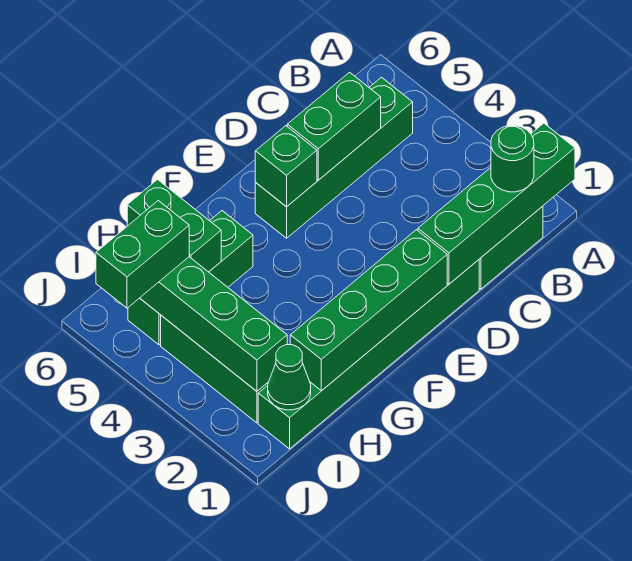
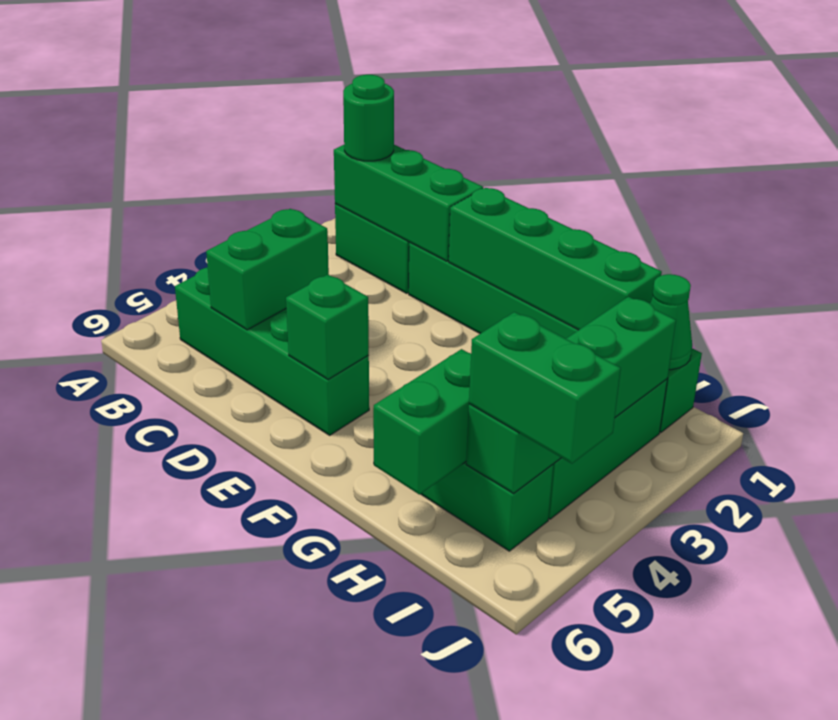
green brick A1:D1 level 2 -> green brick B1:D1 level 2
green brick C5:D5 level 2 -> green brick C4:C5 level 2

